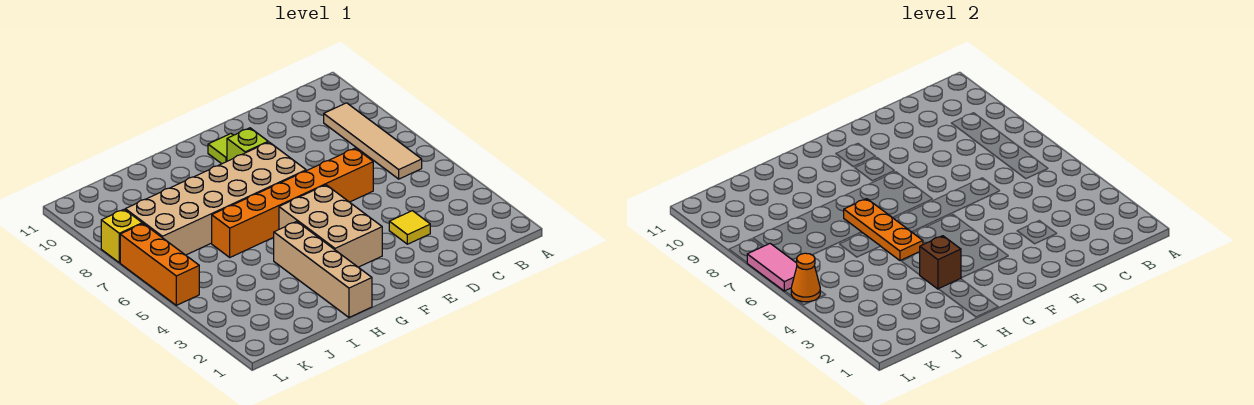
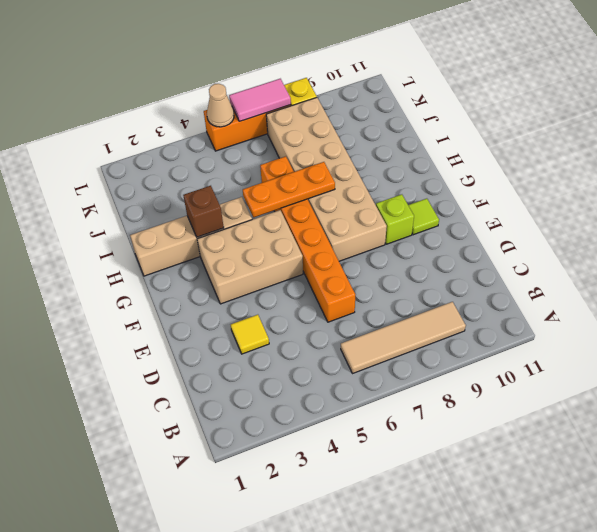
orange cone L5 level 2 -> tan cone L5 level 2

